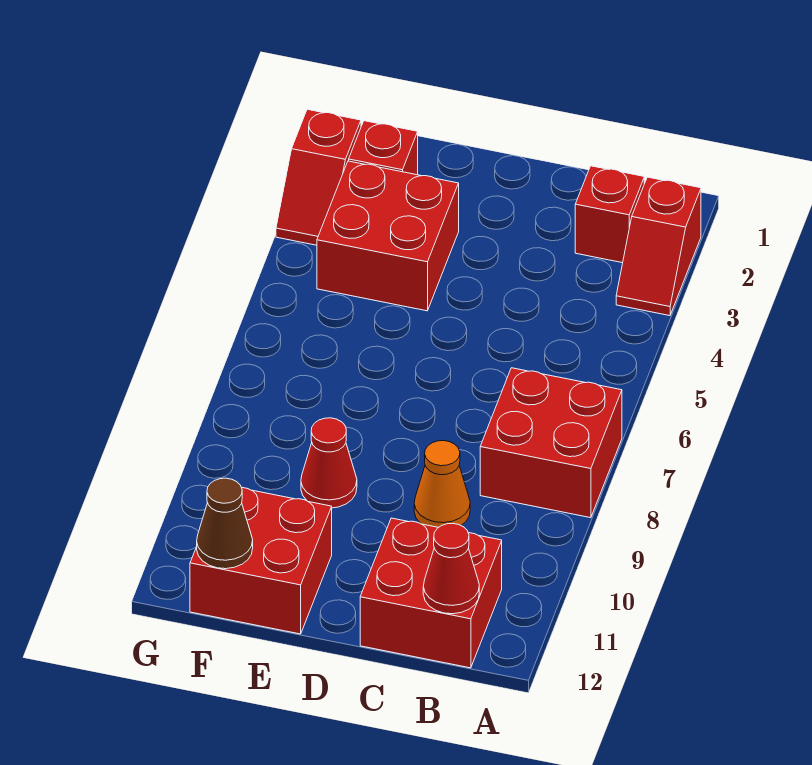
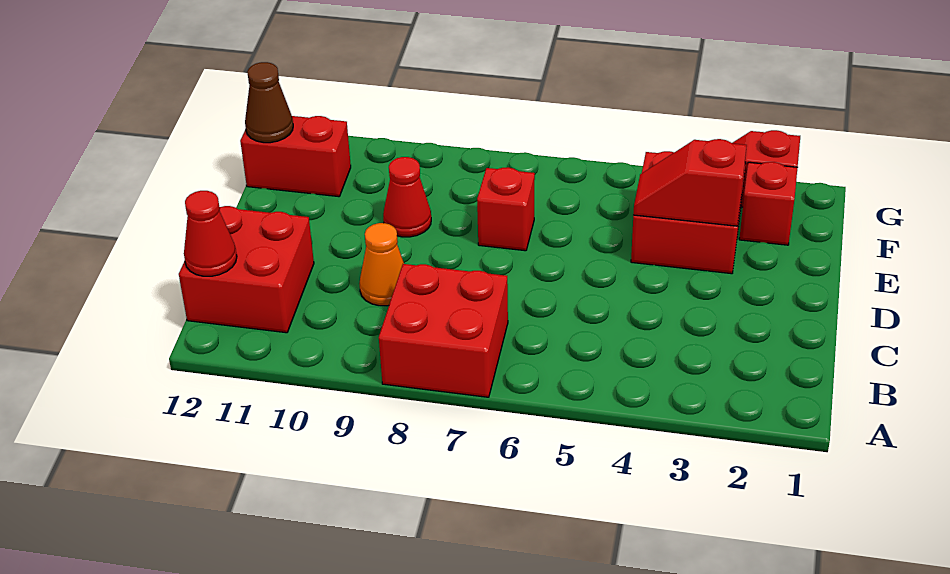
red slope A2:A3 level 1 top 2 -> red slope E3:E4 level 2 top 3
red brick B2 level 1 -> red brick E7 level 1
red brick E11:F12 level 1 -> red brick F11:F12 level 1

